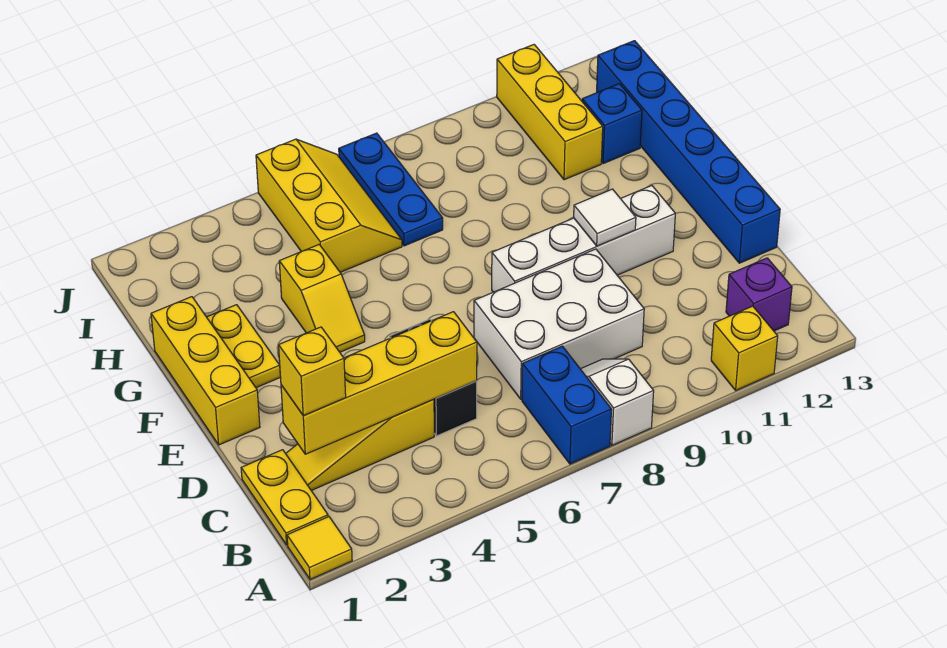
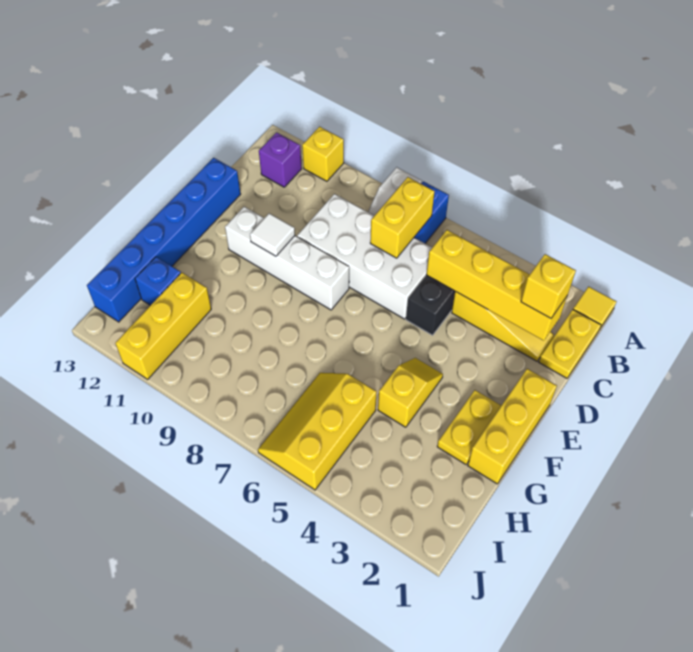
none -> yellow brick B7:C7 level 2
white brick C7:D9 level 1 -> white brick C6:D9 level 1
blue plate H7:J7 level 1 -> none

